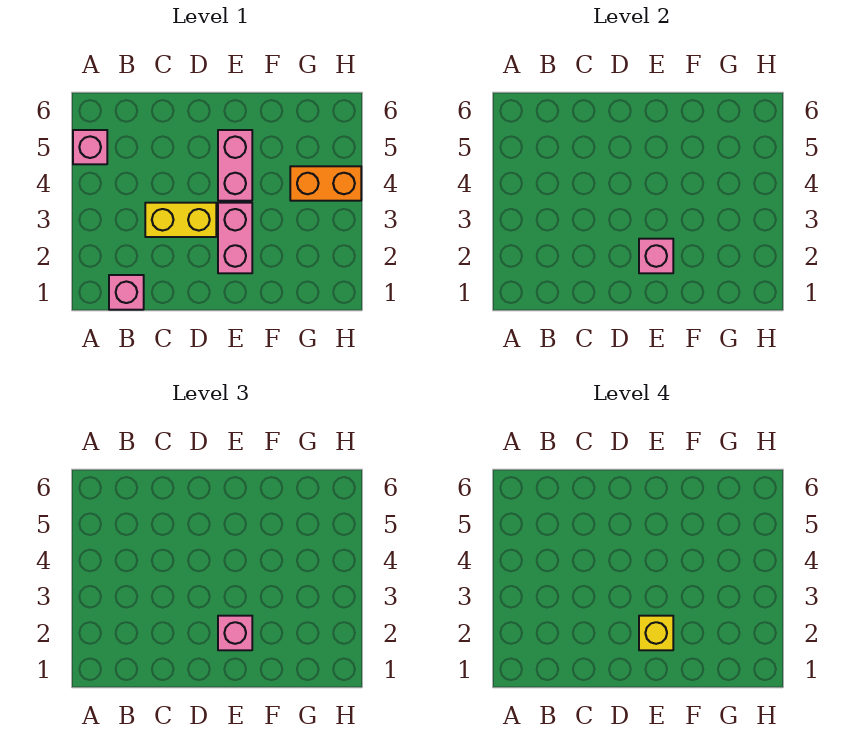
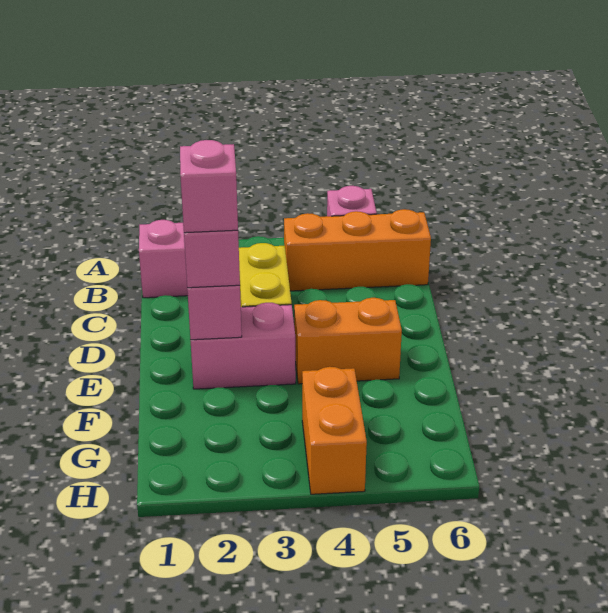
none -> orange brick B4:B6 level 1
yellow brick E2 level 4 -> pink brick E2 level 4
pink brick E4:E5 level 1 -> orange brick E4:E5 level 1

